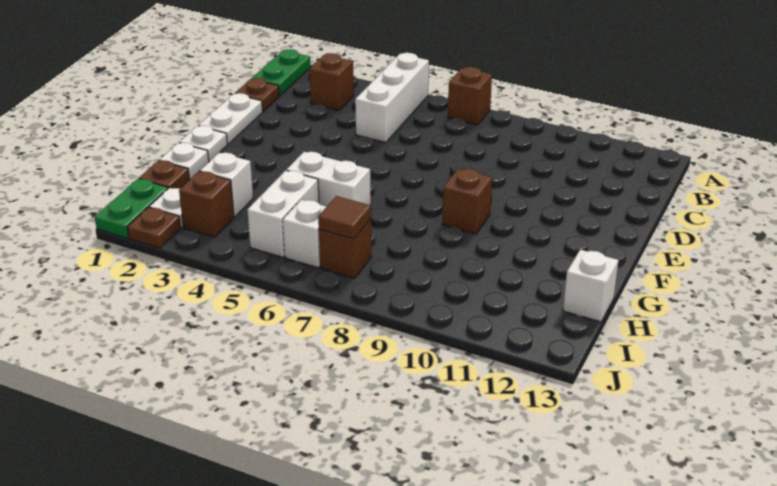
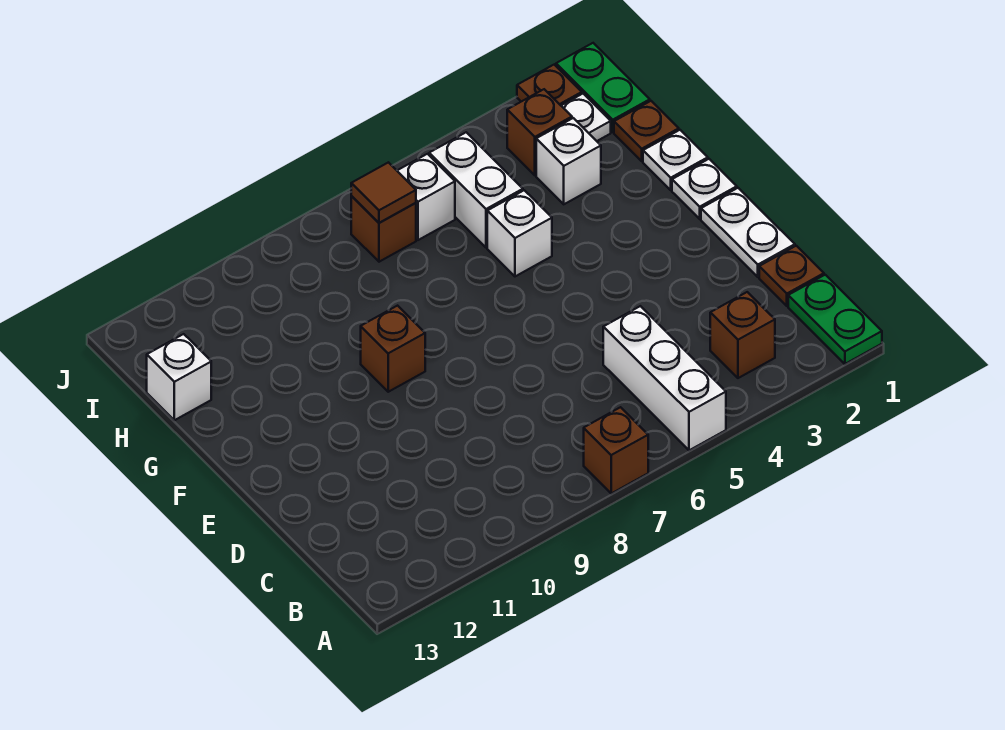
white brick G5:G6 level 1 -> white brick G5 level 1

